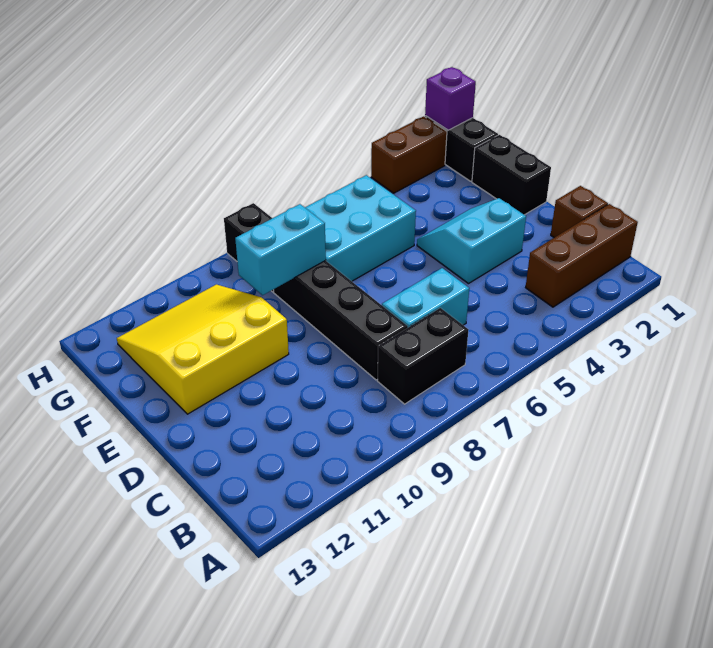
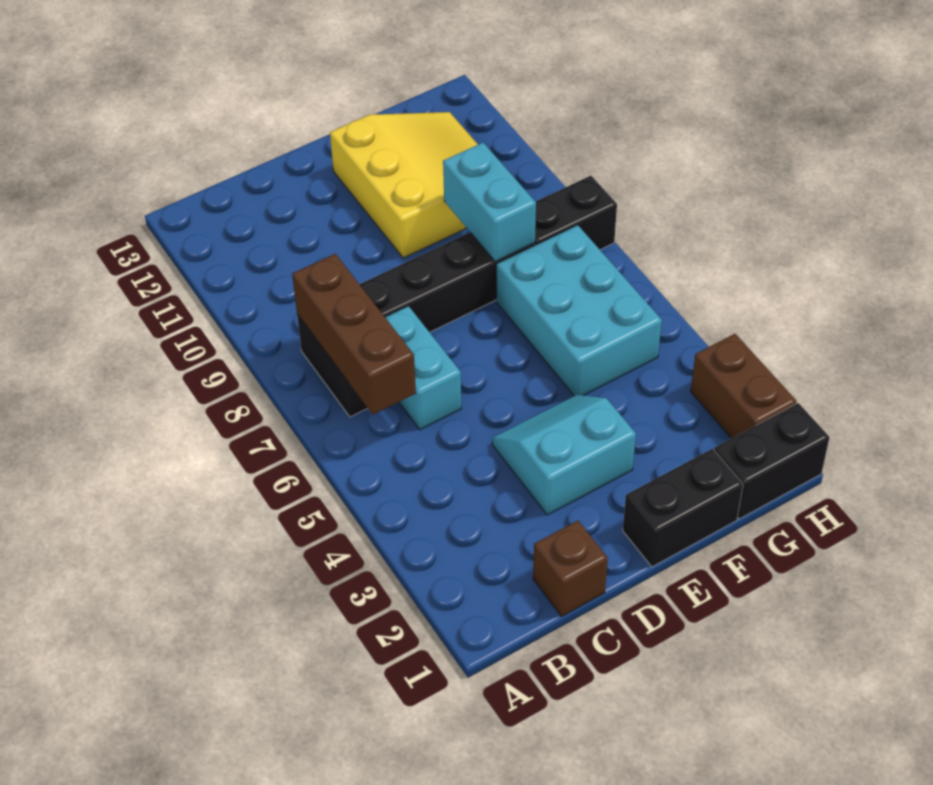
brown brick B1:B3 level 1 -> brown brick B6:B8 level 2
cyan slope D3:E4 level 1 top D -> cyan slope D3:E4 level 1 top 3
purple brick H1 level 2 -> none

